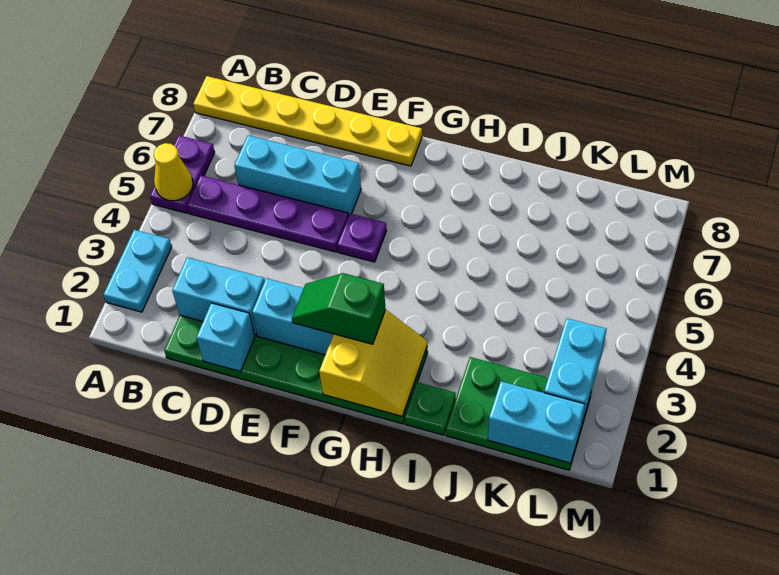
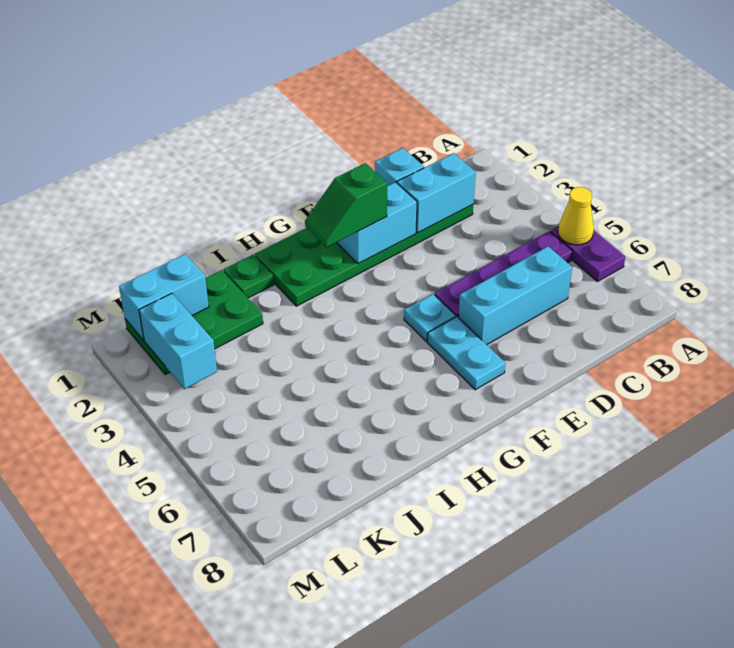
cyan plate A2:A3 level 1 -> cyan plate F6:F7 level 1
yellow plate A8:F8 level 1 -> none
green slope F2:G2 level 3 top G -> green slope F2:G2 level 3 top F
purple plate F5 level 1 -> cyan plate F5 level 1
yellow slope G1:H2 level 2 top G -> none

